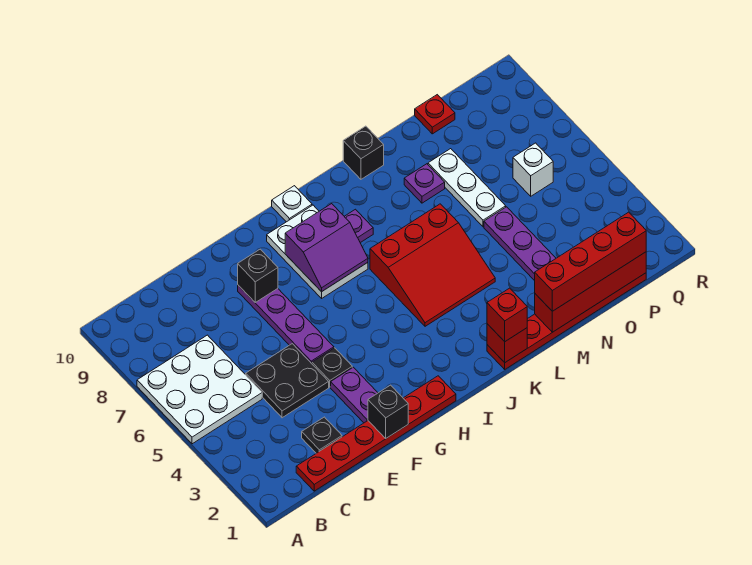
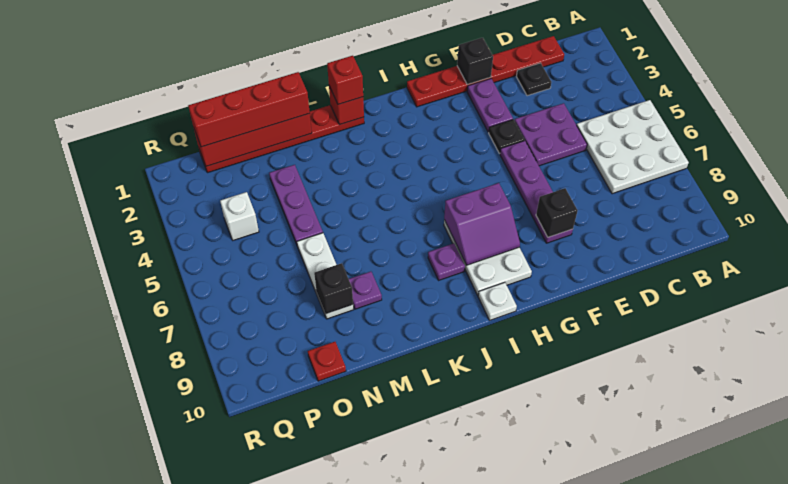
black plate D4:E5 level 1 -> purple plate D4:E5 level 1
purple slope H7:I8 level 2 top 8 -> purple slope H7:I8 level 2 top 7
red slope J4:L6 level 1 top 6 -> none
black brick L10 level 1 -> black brick N8 level 2
white brick P6 level 1 -> white brick P4 level 1

